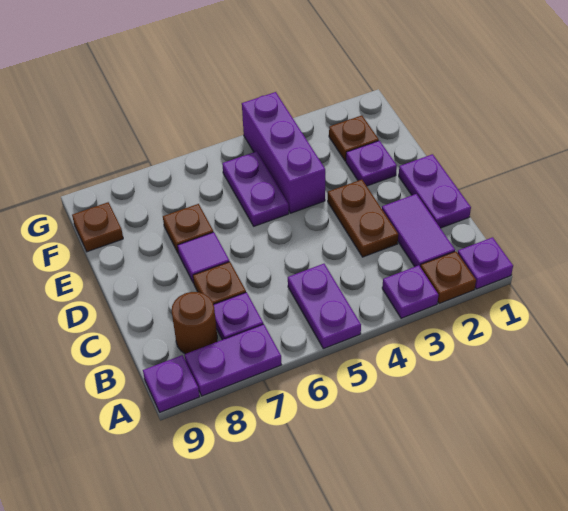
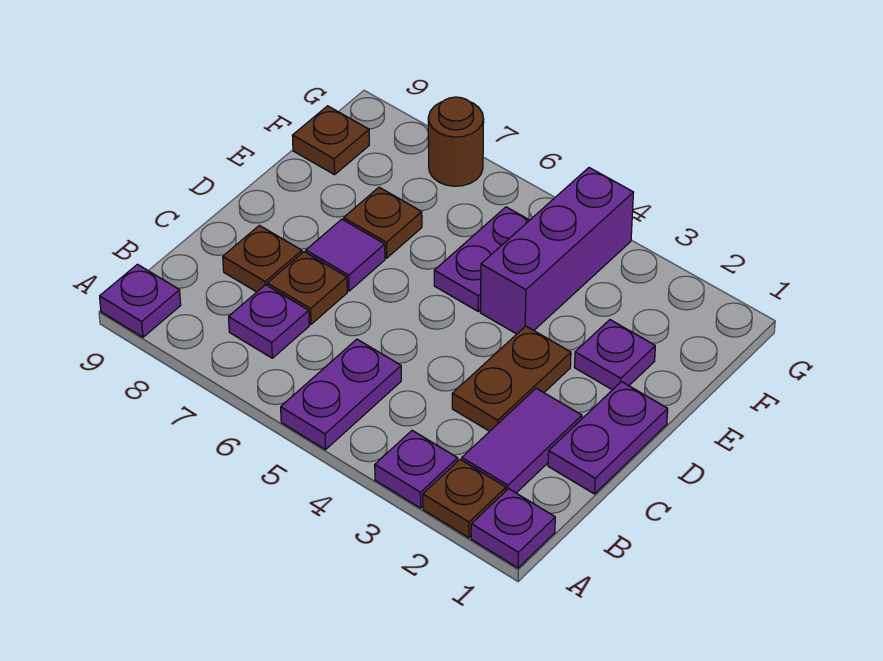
purple plate A7:A8 level 1 -> none
brown round brick B8 level 1 -> brown round brick G7 level 1
brown plate F2 level 1 -> brown plate C8 level 1

